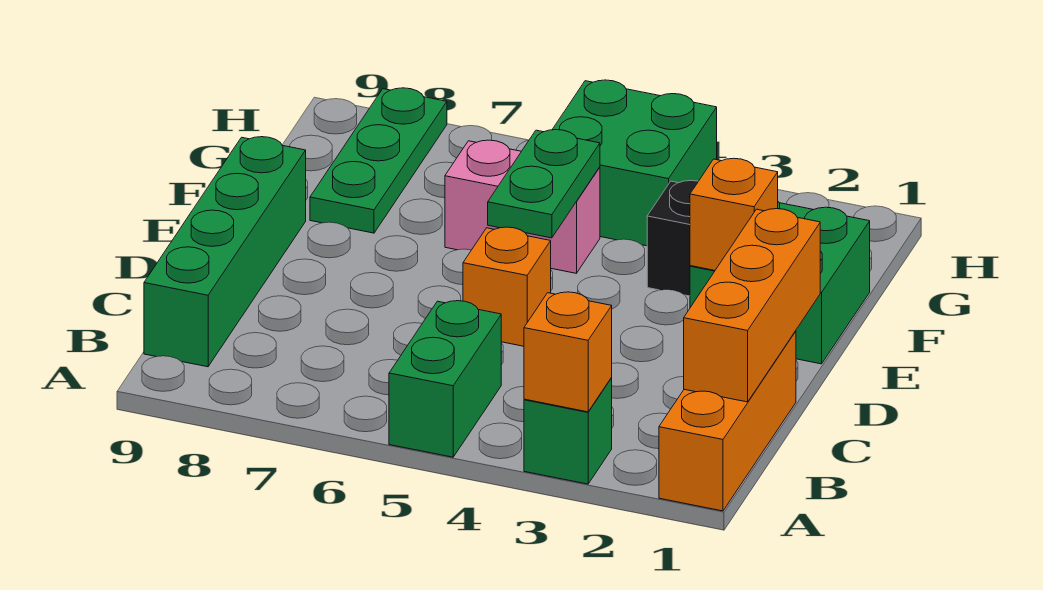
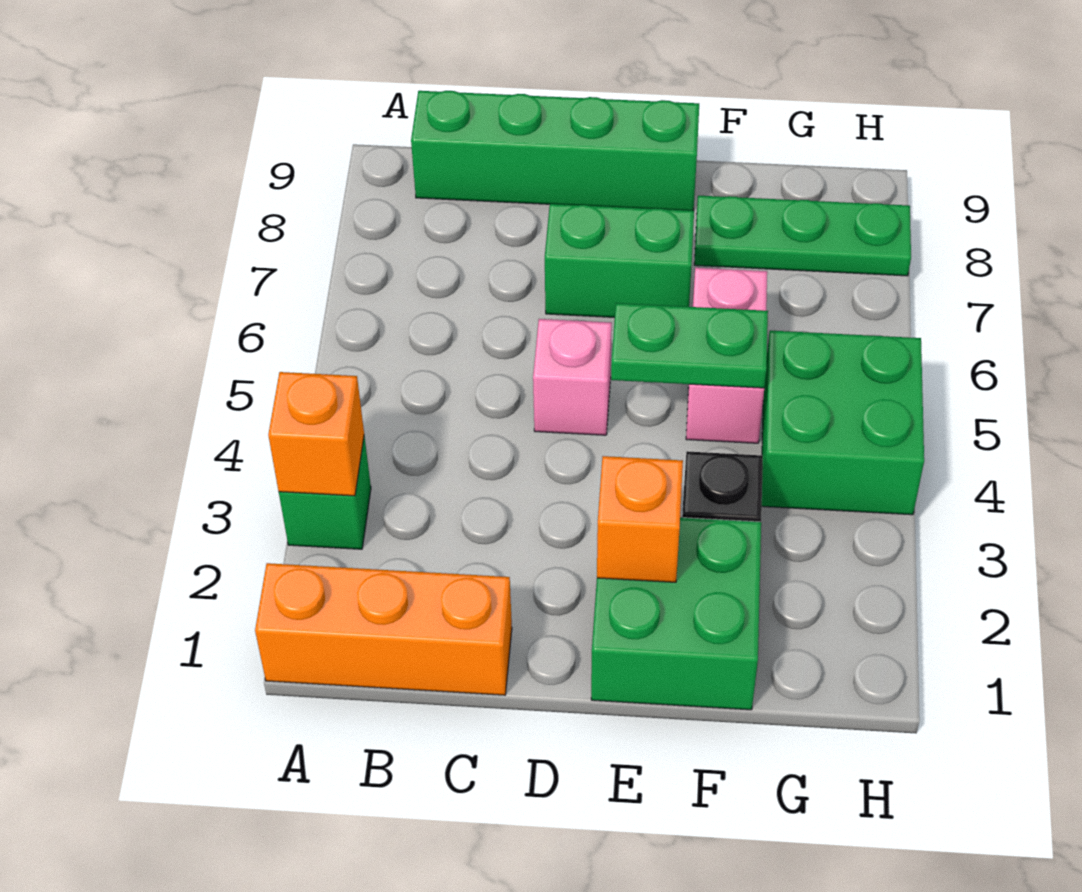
green brick A5:B5 level 1 -> green brick D7:E7 level 1
orange brick B1:D1 level 2 -> none
orange brick D5 level 1 -> pink brick D5 level 1

